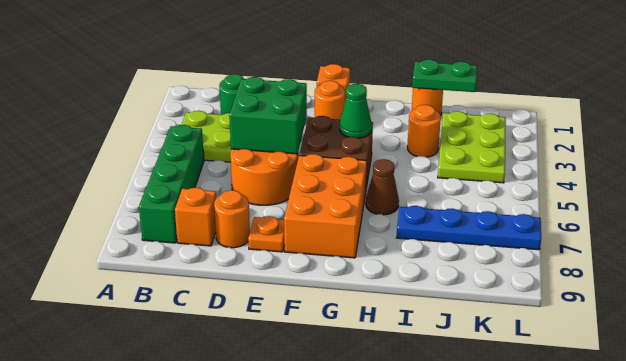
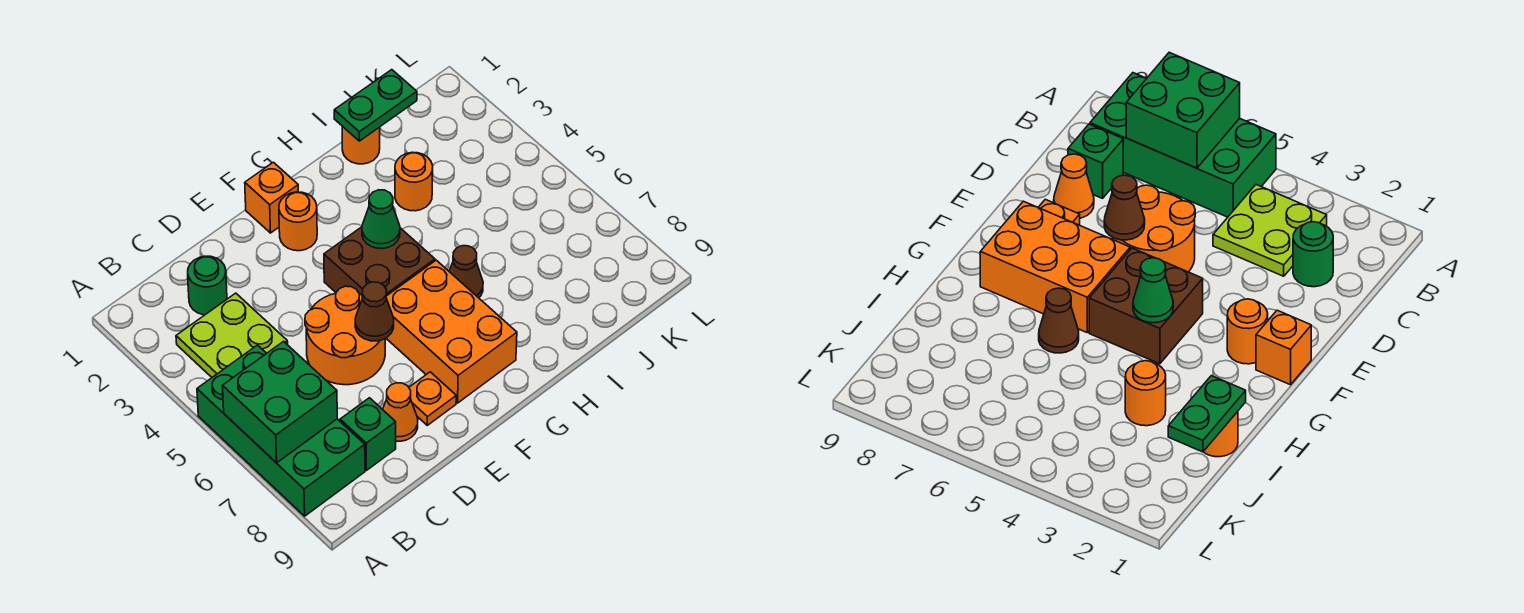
green brick B5:B8 level 1 -> green brick A5:B8 level 1
orange brick C8 level 1 -> green brick C8 level 1
green brick D4:E5 level 2 -> green brick A6:B7 level 2
orange round brick D8 level 1 -> orange cone D8 level 1
none -> brown cone E6 level 2
blue plate I7:L7 level 1 -> none
lime plate J2:K4 level 1 -> none

